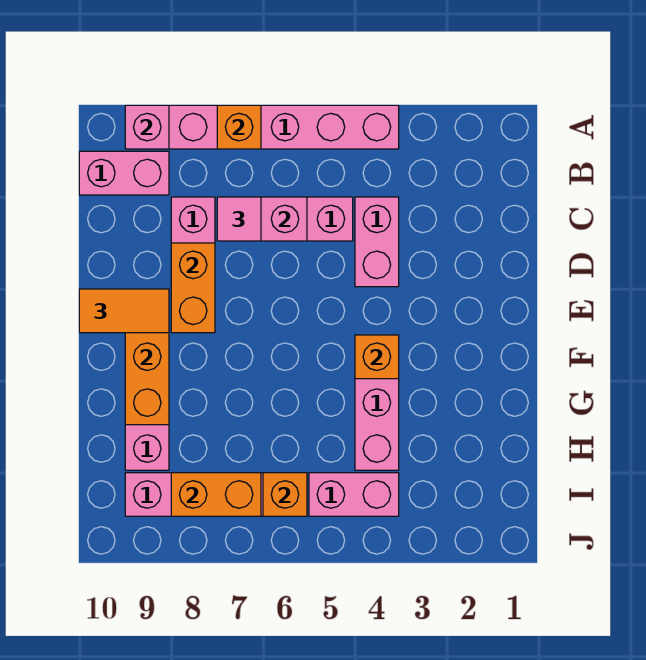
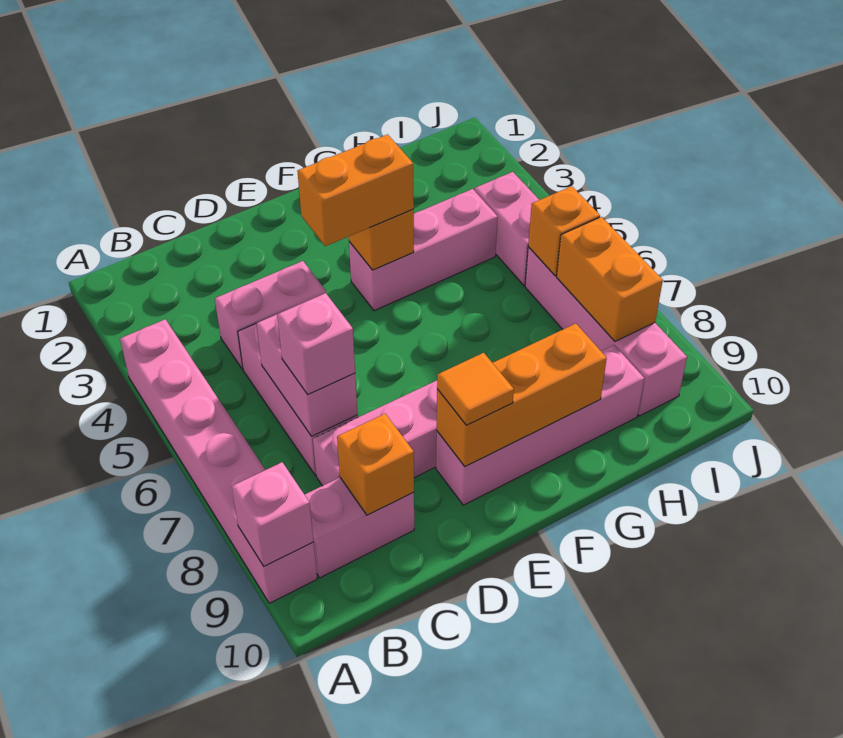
orange brick A7 level 2 -> orange brick C9 level 2
pink brick B9:B10 level 1 -> pink brick B9:C9 level 1
pink tile C7 level 3 -> pink brick C7 level 3
orange brick D8:E8 level 2 -> orange brick E4:F4 level 3
orange tile E9:E10 level 3 -> orange tile E9 level 3

